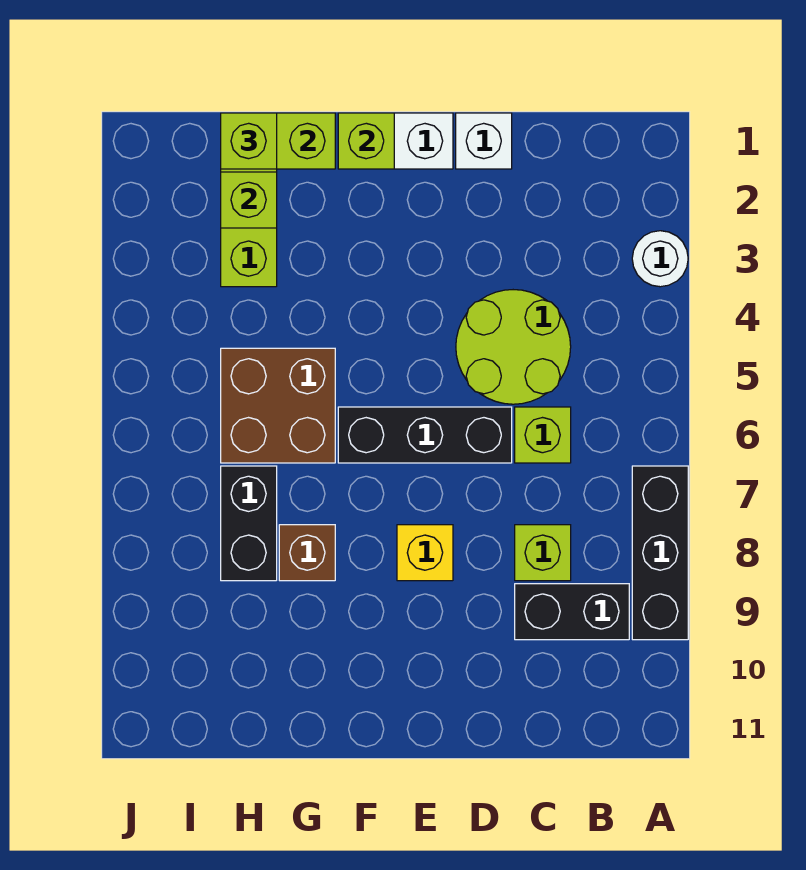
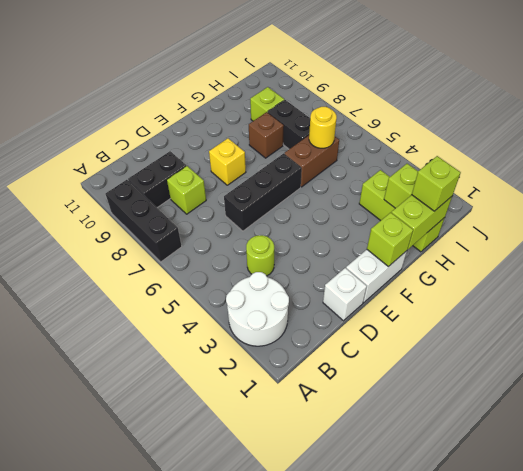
white round brick A3 level 1 -> white round brick A2:B3 level 1
lime round brick C4:D5 level 1 -> lime round brick C4 level 1
lime brick C6 level 1 -> lime brick H9 level 1
brown brick G5:H6 level 1 -> brown brick G6:H6 level 1
none -> yellow round brick H6 level 2

